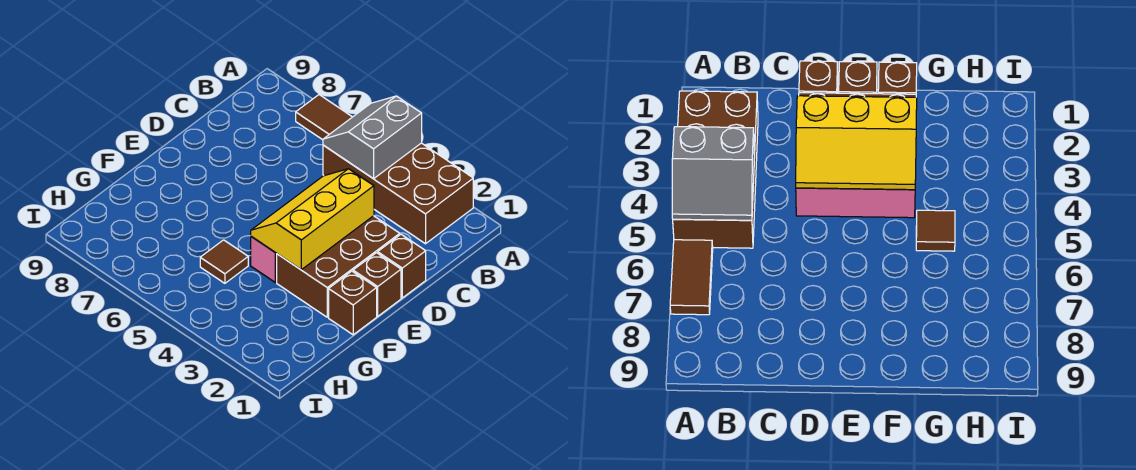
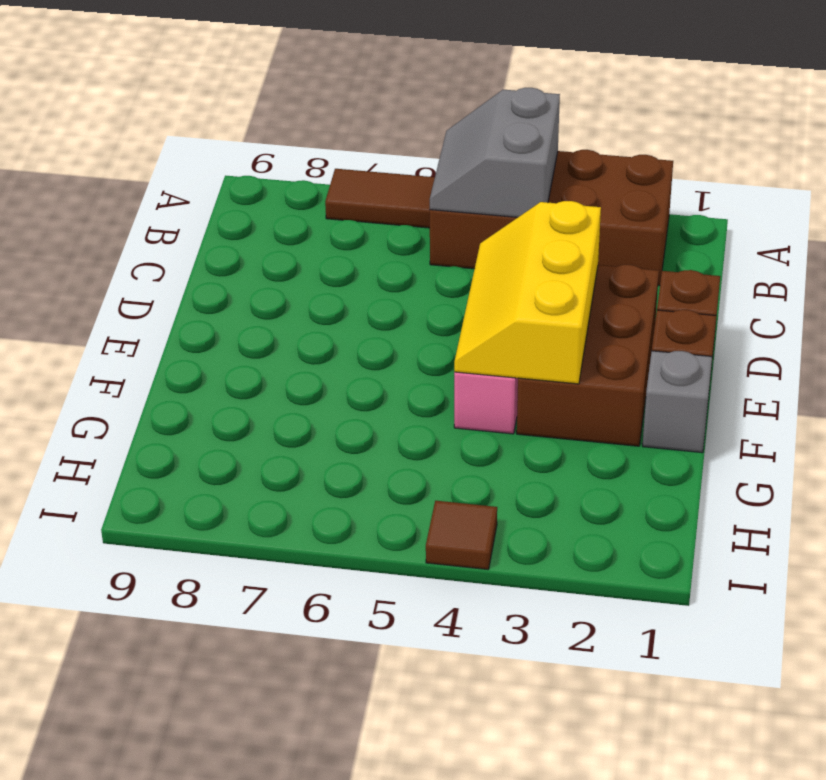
brown brick F1 level 1 -> grey brick F1 level 1
brown tile G5 level 1 -> brown tile I4 level 1

